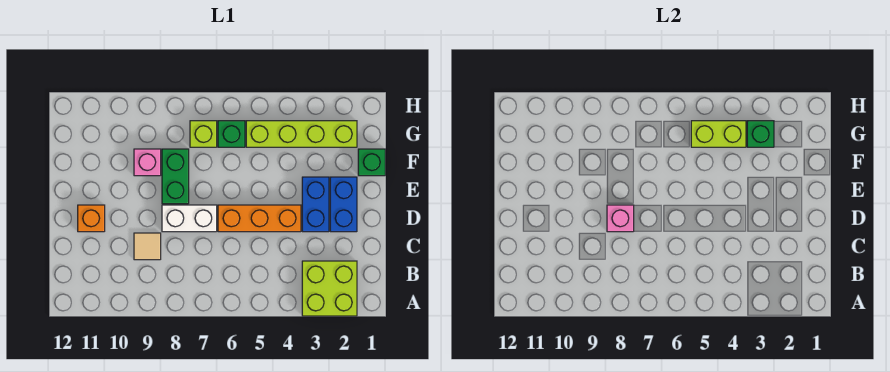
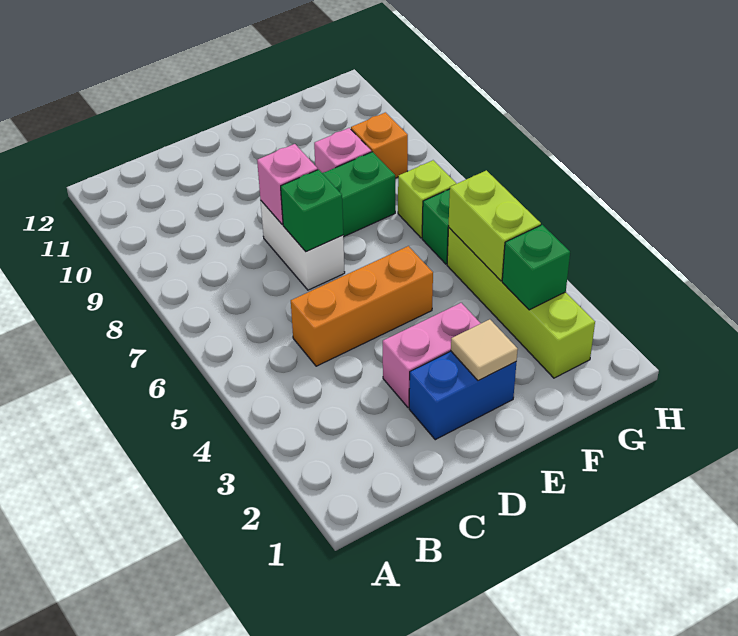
lime brick A2:B3 level 1 -> none
tan tile C9 level 1 -> tan tile E2 level 2
blue brick D3:E3 level 1 -> pink brick D3:E3 level 1
orange brick D4:D6 level 1 -> orange brick C5:E5 level 1
orange brick D11 level 1 -> orange brick G9 level 1
green brick F1 level 1 -> green brick D7 level 2

